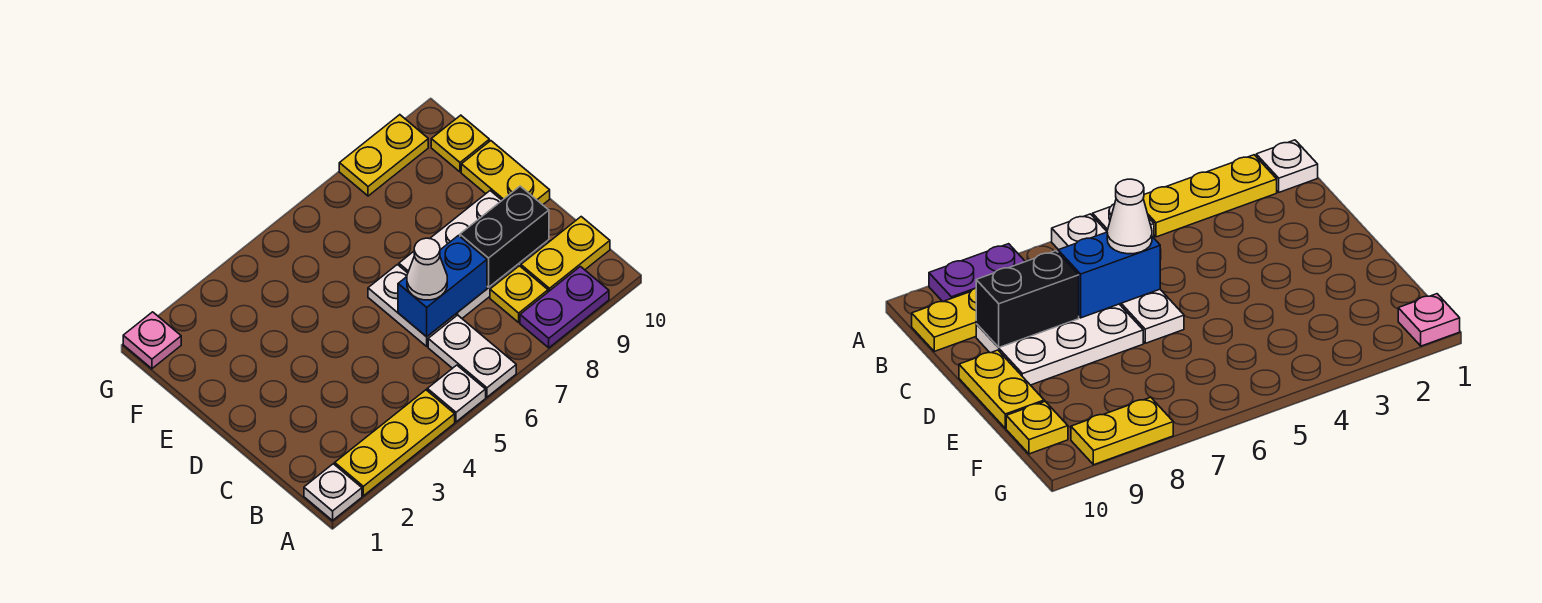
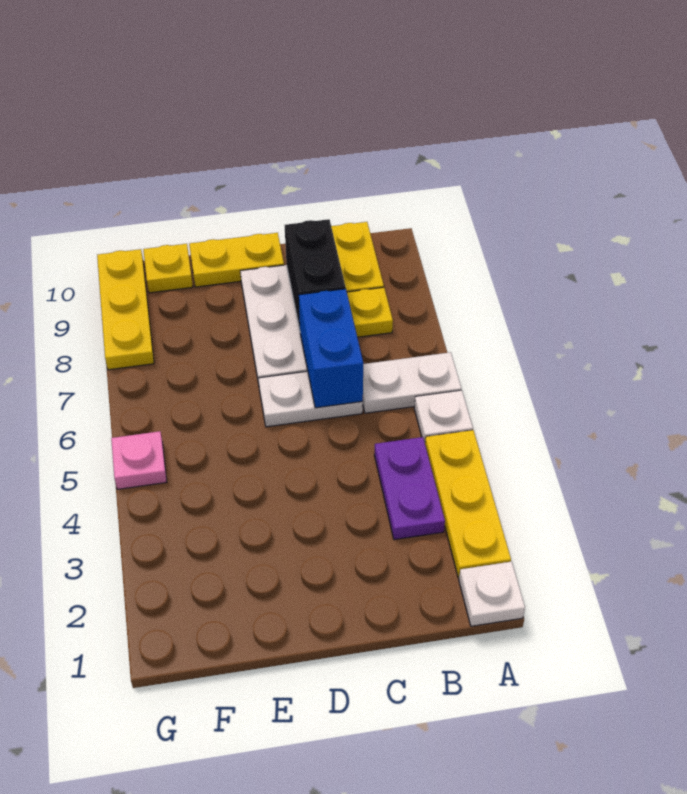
purple plate A8:A9 level 1 -> purple plate B3:B4 level 1
white cone C6 level 3 -> none
pink plate G1 level 1 -> pink plate G5 level 1
yellow plate G8:G9 level 1 -> yellow plate G8:G10 level 1

